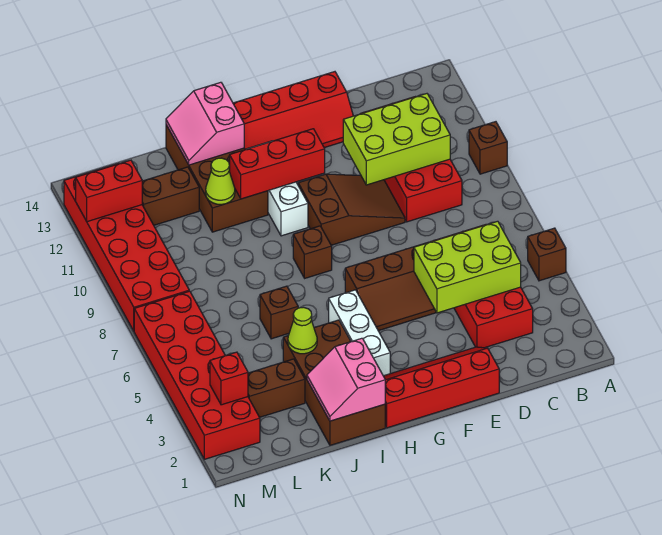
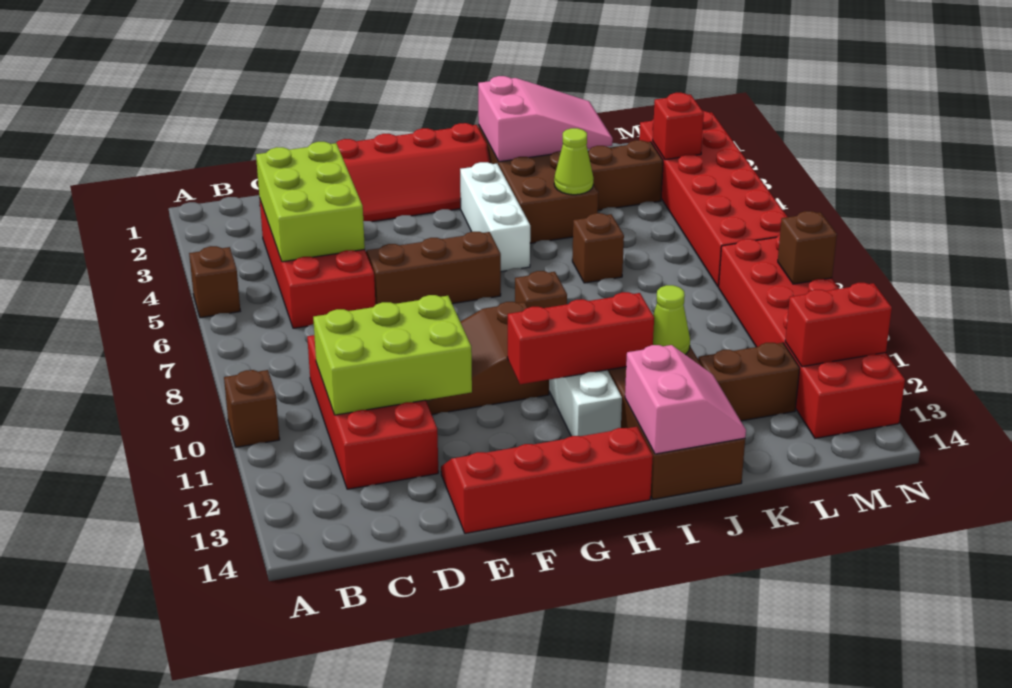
lime brick C4:E5 level 2 -> lime brick C3:D5 level 2
pink slope I1:J2 level 2 top I -> pink slope I1:K2 level 2 top I
none -> brown brick N9 level 2

